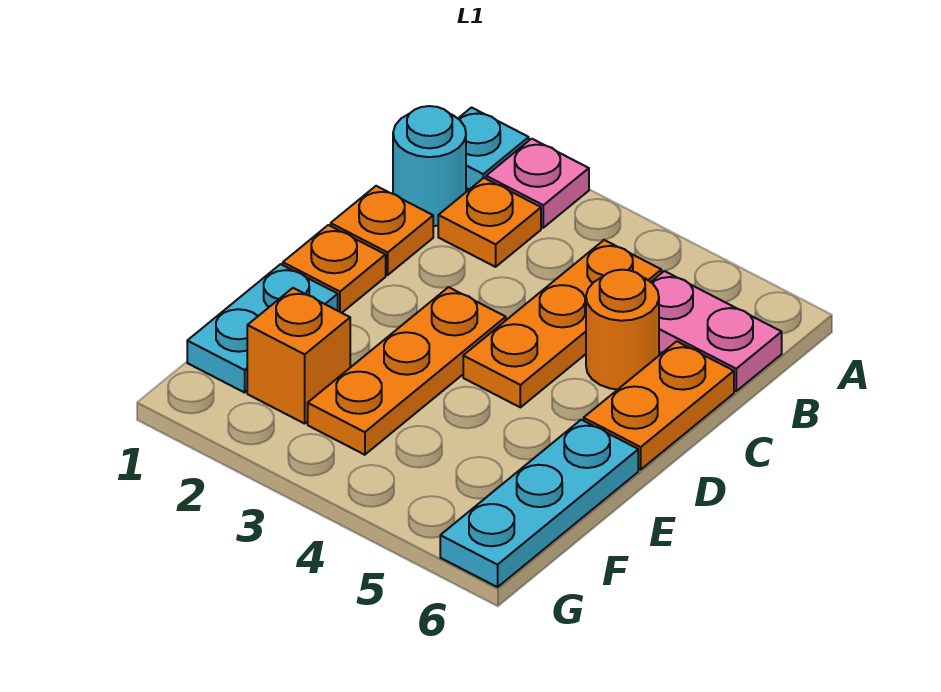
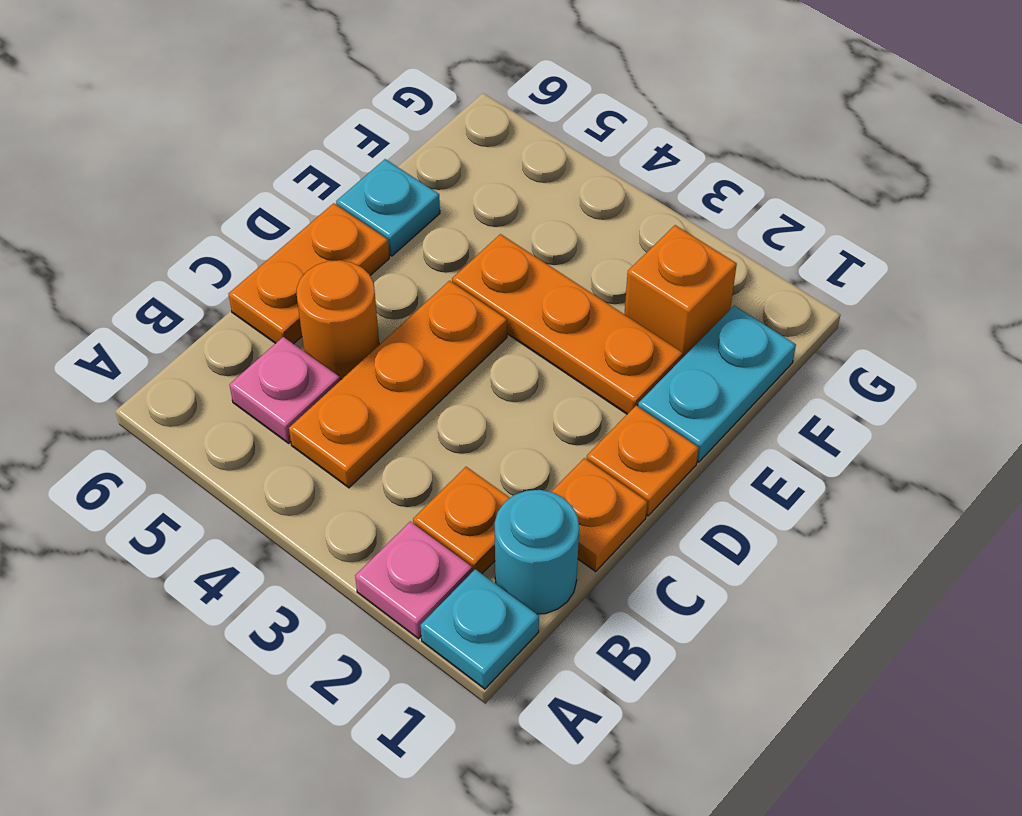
pink plate B5:B6 level 1 -> pink plate B5 level 1
orange plate D3:F3 level 1 -> orange plate E2:E4 level 1
cyan plate E6:G6 level 1 -> cyan plate E6 level 1

